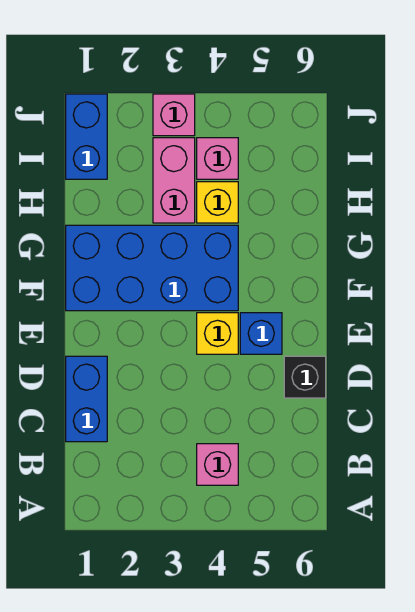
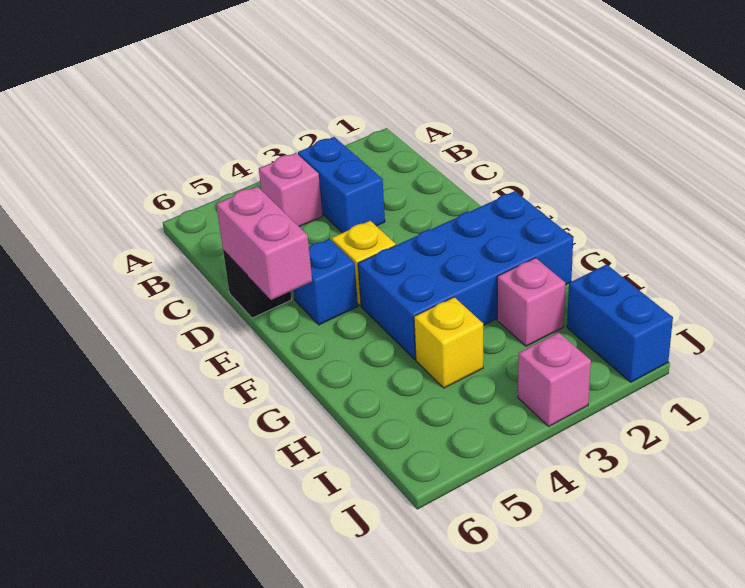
blue brick C1:D1 level 1 -> blue brick B3:C3 level 1
pink brick H3:I3 level 1 -> pink brick D6:E6 level 2
pink brick I4 level 1 -> pink brick H2 level 1

